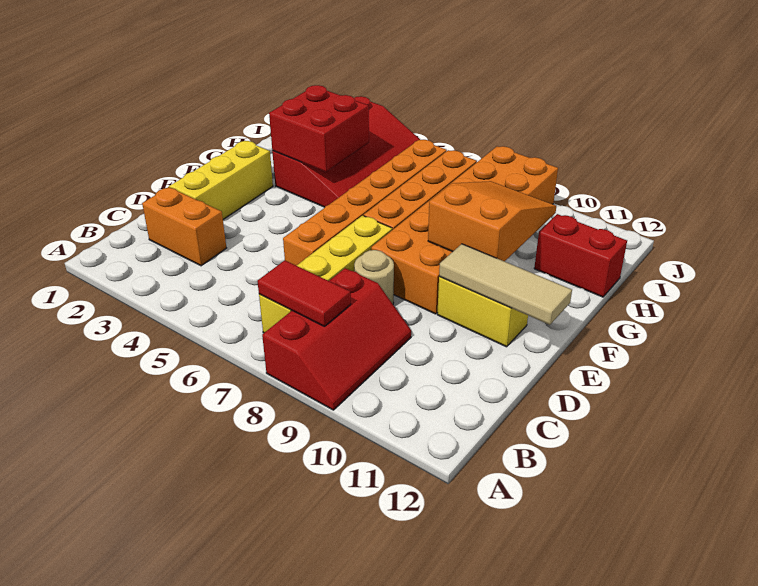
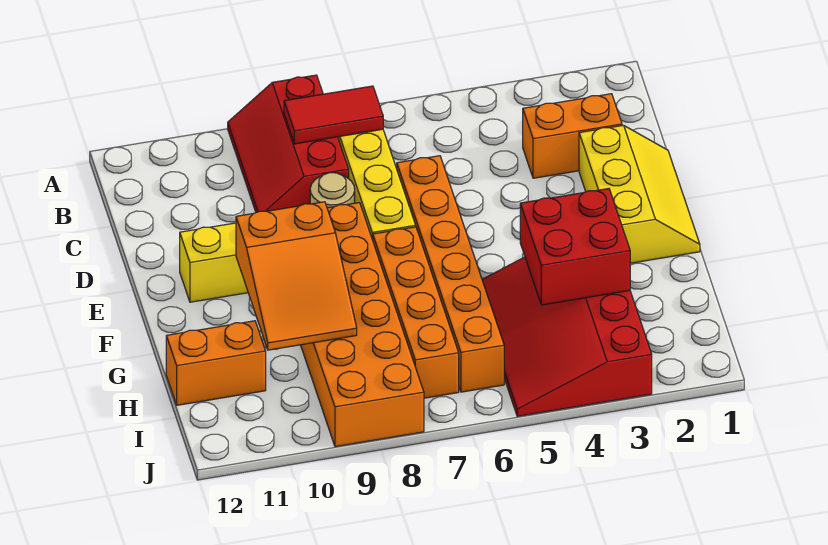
tan tile E10:E12 level 2 -> none
red brick H11:H12 level 1 -> orange brick H11:H12 level 1

